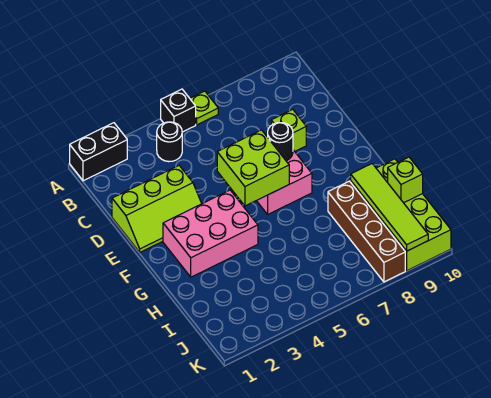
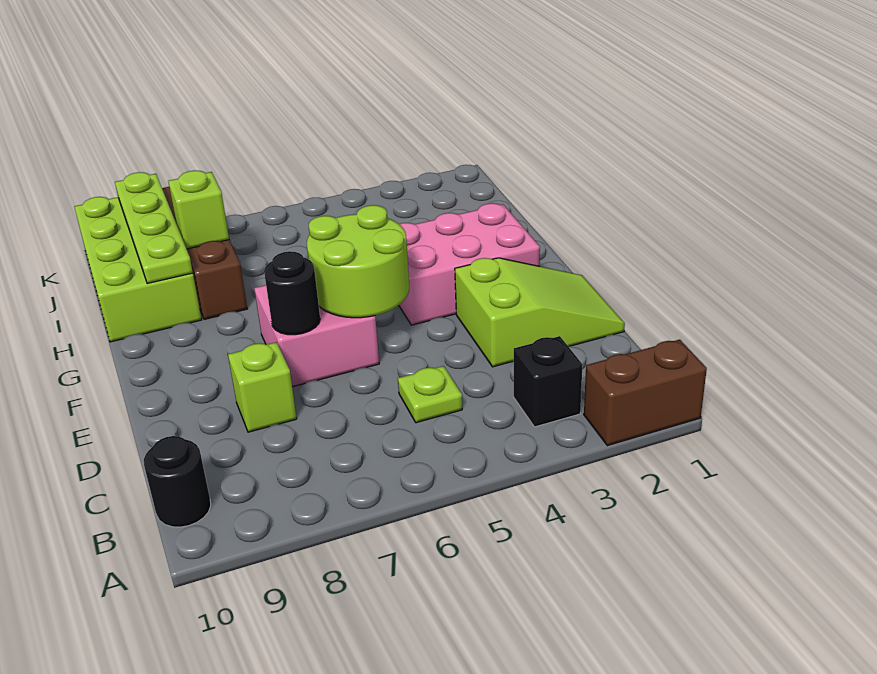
black brick A1:A2 level 1 -> brown brick A1:A2 level 1
black brick A5 level 1 -> black brick B3 level 1
lime plate A6 level 1 -> lime plate C5 level 1
black round brick B4 level 1 -> black round brick B10 level 1
lime slope D1:E3 level 1 top D -> lime slope D1:E3 level 1 top 3
lime brick E5:F6 level 2 -> lime round brick E5:F6 level 2
lime tile H9:K9 level 2 -> lime plate H9:K9 level 2
lime brick I10 level 2 -> lime brick I8 level 2

